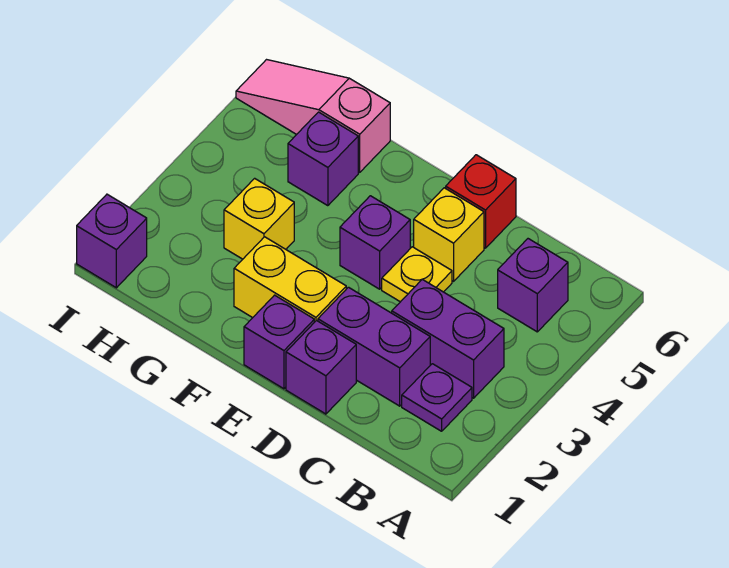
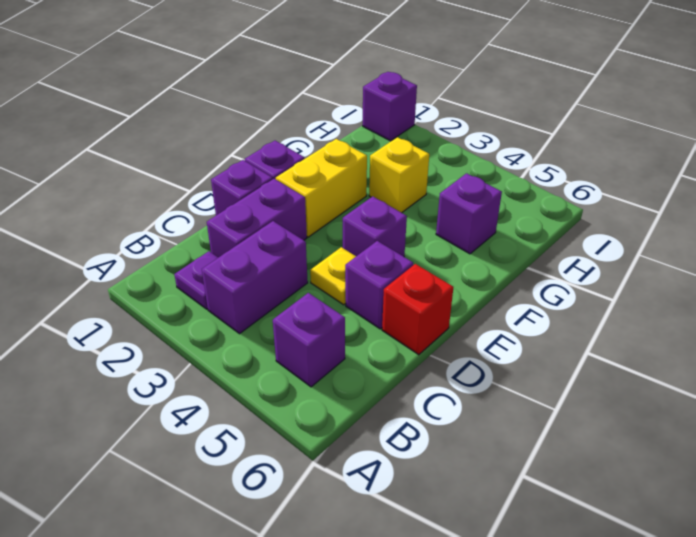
yellow brick D5 level 1 -> purple brick D5 level 1
pink slope G6:I6 level 1 top G -> none

